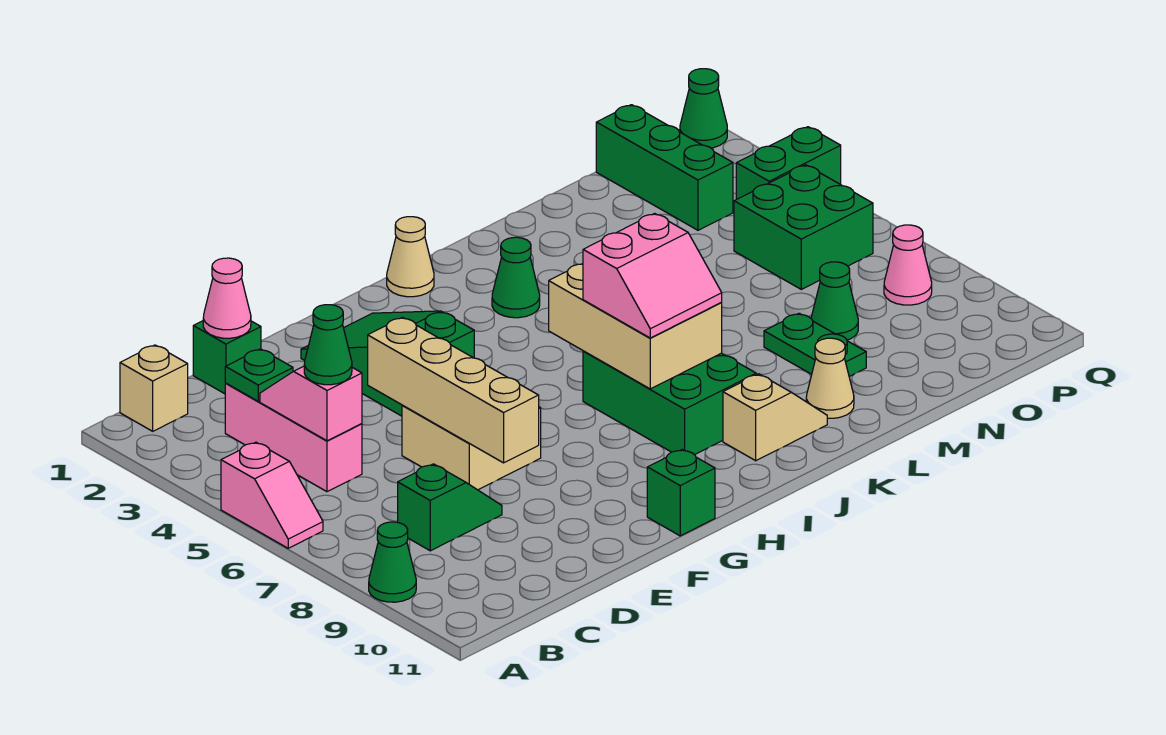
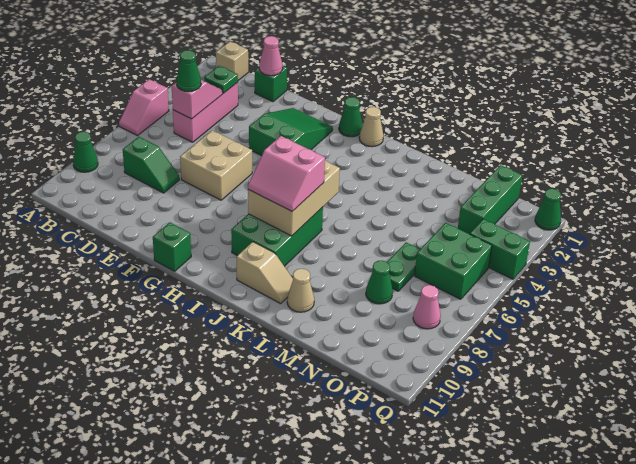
tan brick E5:E8 level 2 -> none
green cone J3 level 1 -> green cone H1 level 1
green plate M8:M9 level 1 -> green plate N6:N7 level 1

